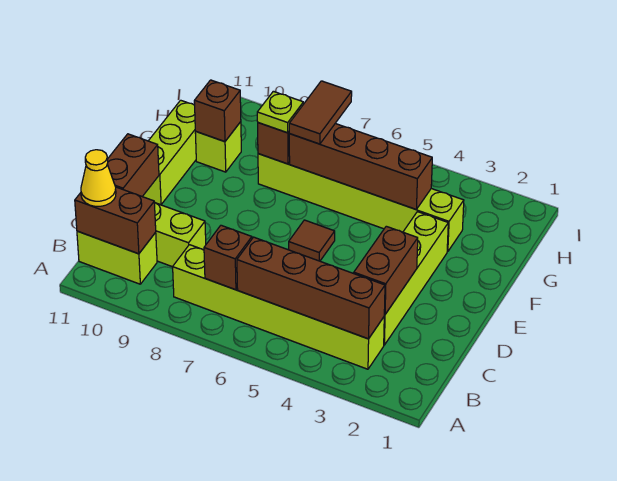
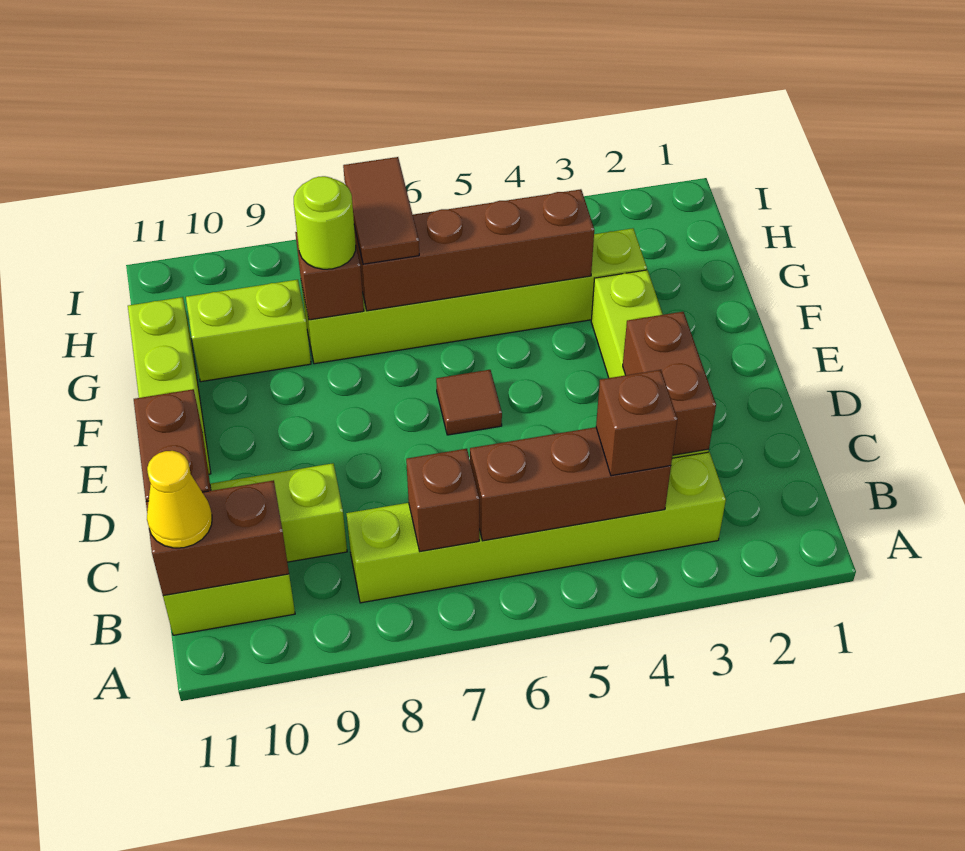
brown brick B3:B6 level 2 -> brown brick B4:B6 level 2
lime plate G8 level 3 -> lime round brick G8 level 3
lime brick G10 level 1 -> lime brick G9:G10 level 1
brown brick G10 level 2 -> brown brick B4 level 3

